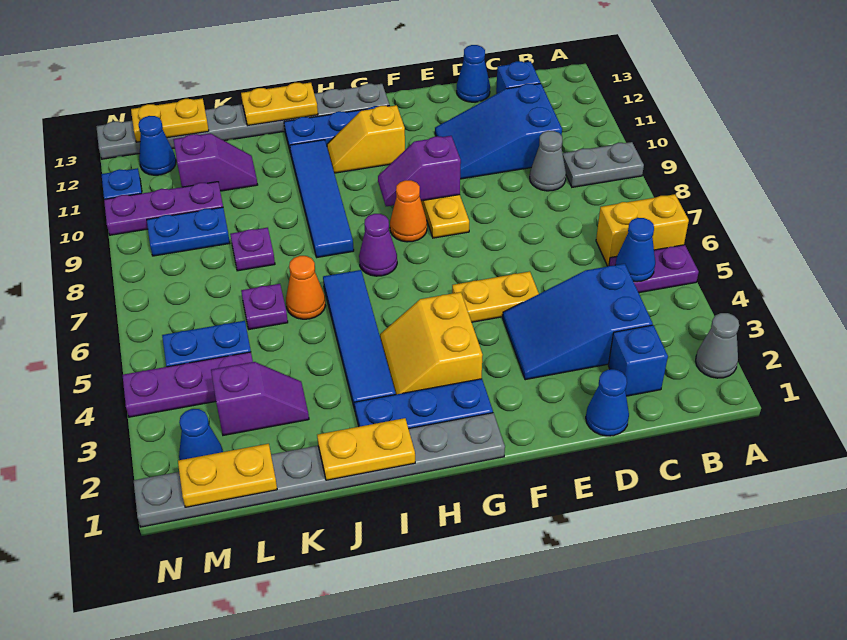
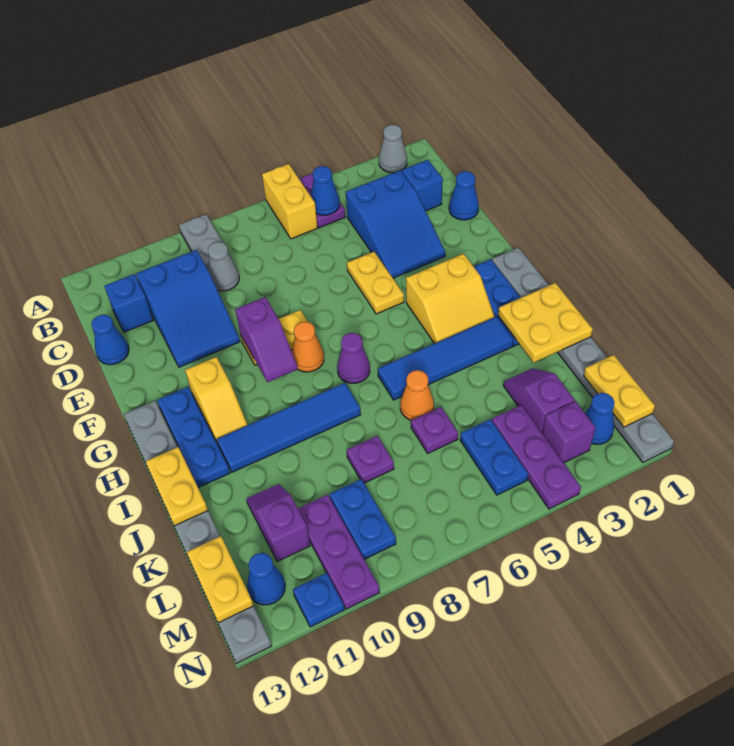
yellow plate I1:J1 level 2 -> yellow plate I1:J2 level 2
none -> purple brick M3 level 1

